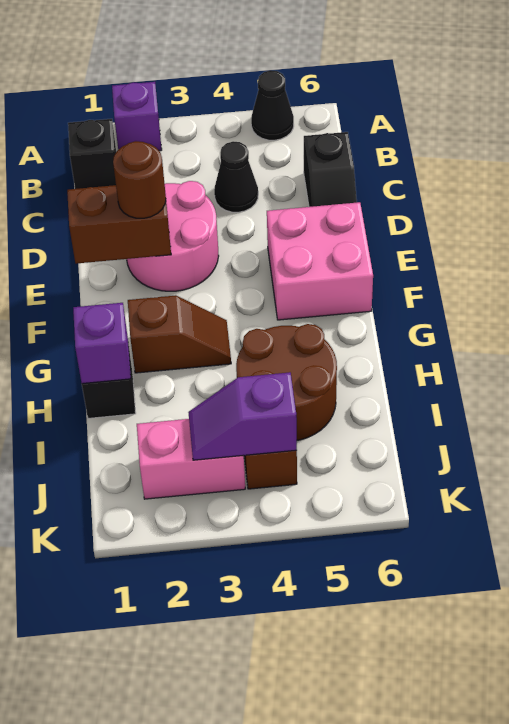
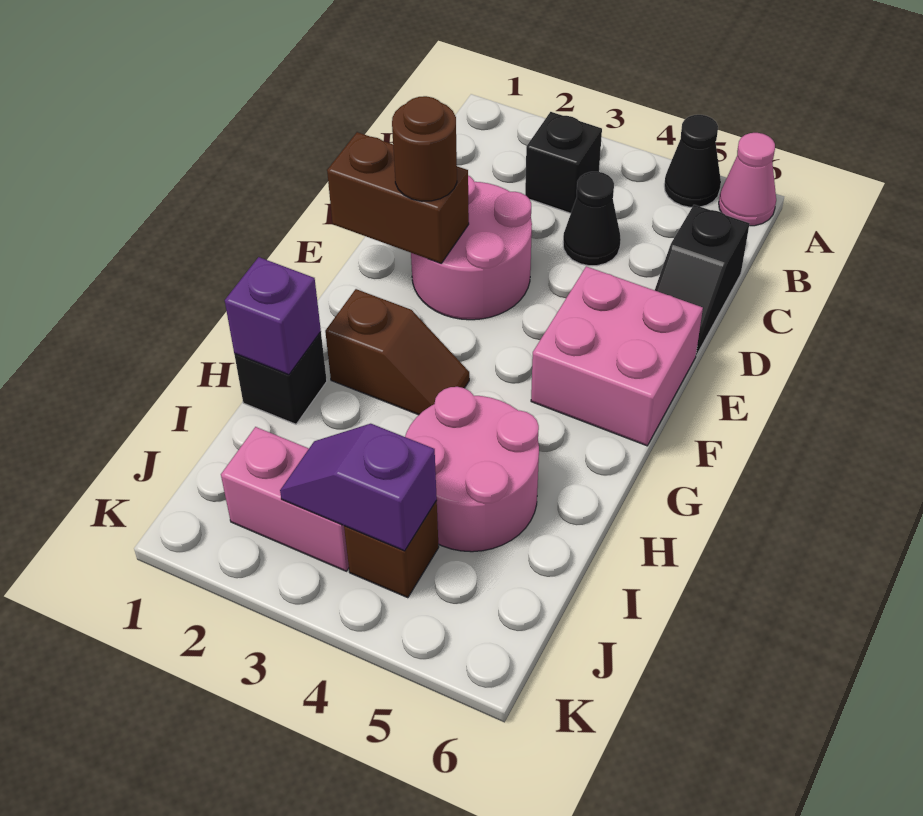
purple brick A2 level 1 -> none
none -> pink cone A6 level 1
black brick B1 level 1 -> black brick B3 level 1
brown round brick H4:I5 level 1 -> pink round brick H4:I5 level 1

